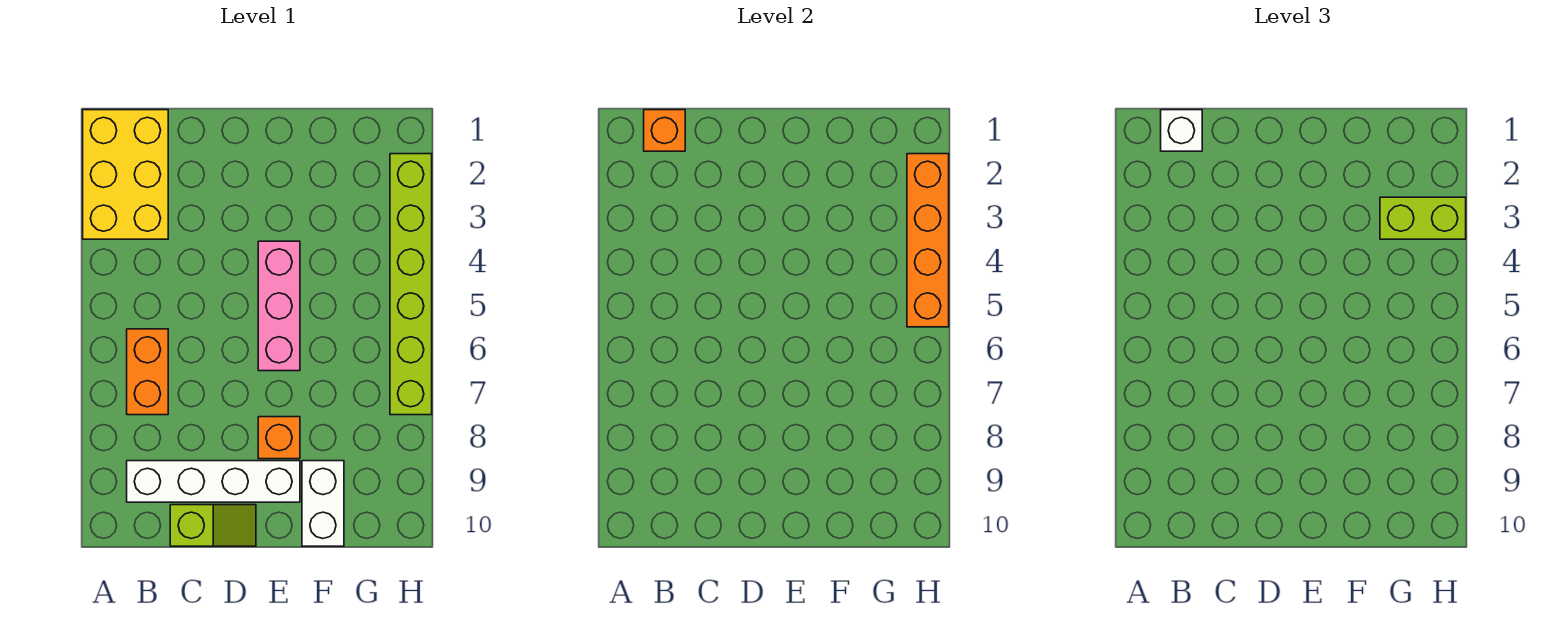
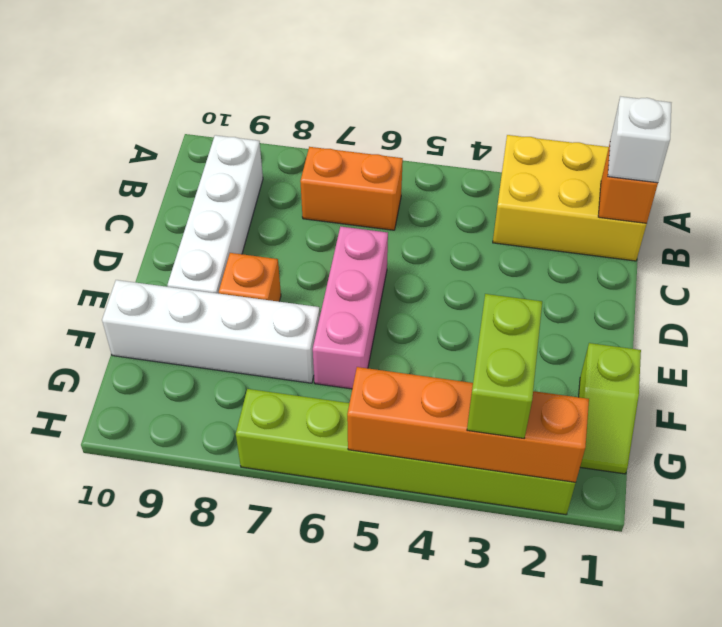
lime slope C10:D10 level 1 top C -> lime slope F1:G1 level 1 top F
pink brick E4:E6 level 1 -> pink brick D6:F6 level 1
white brick F9:F10 level 1 -> white brick F7:F10 level 1

